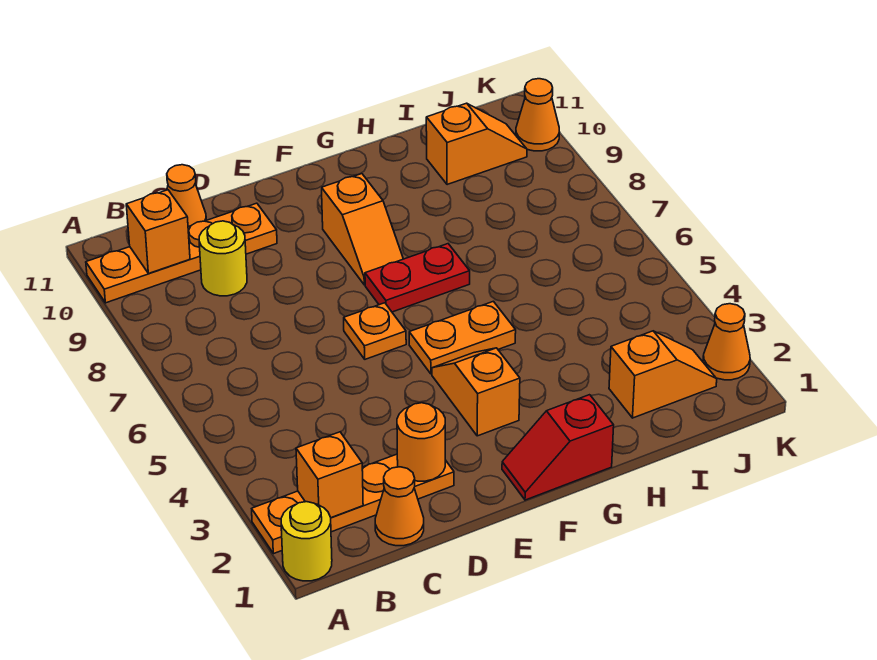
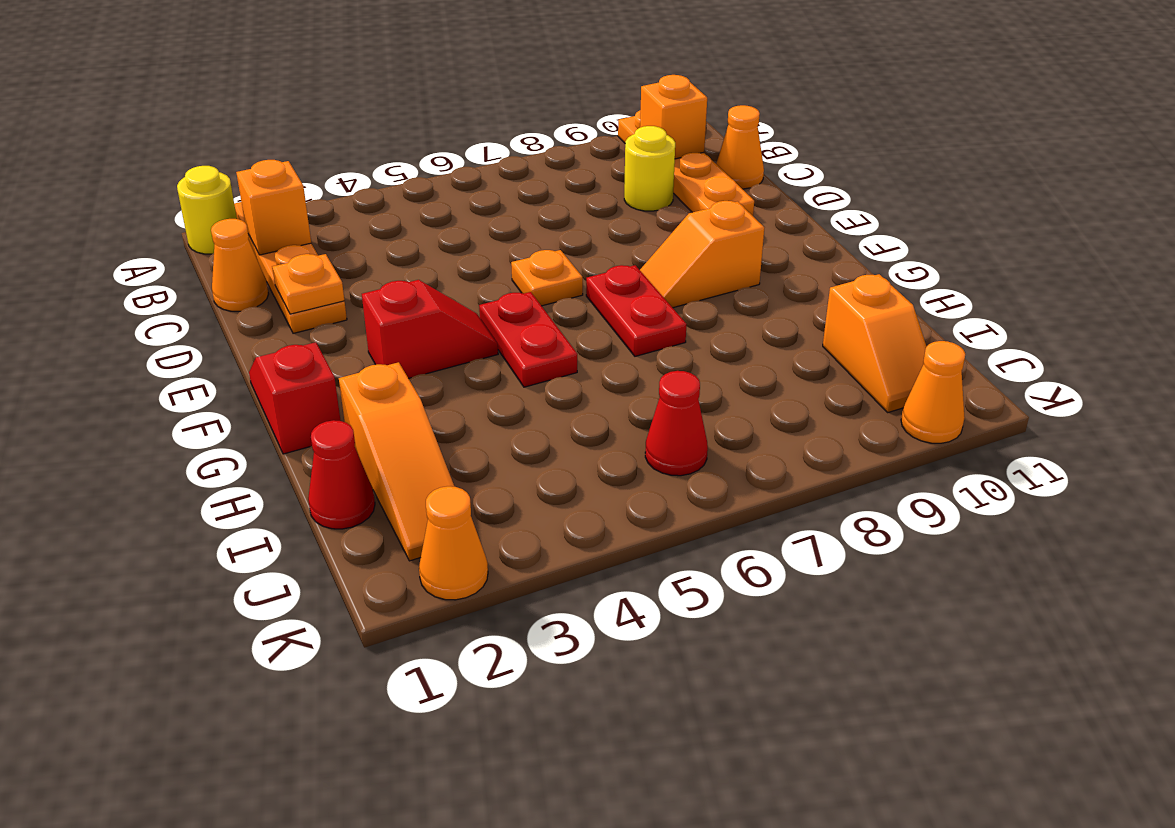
orange round brick D2 level 2 -> orange plate D2 level 2
orange slope F3:F4 level 1 top 3 -> red slope F3:F4 level 1 top 3
orange plate F5:G5 level 1 -> red plate F5:G5 level 1
none -> red cone I1 level 1
orange slope I2:J2 level 1 top I -> orange slope H2:J2 level 1 top H
none -> red cone J6 level 1

